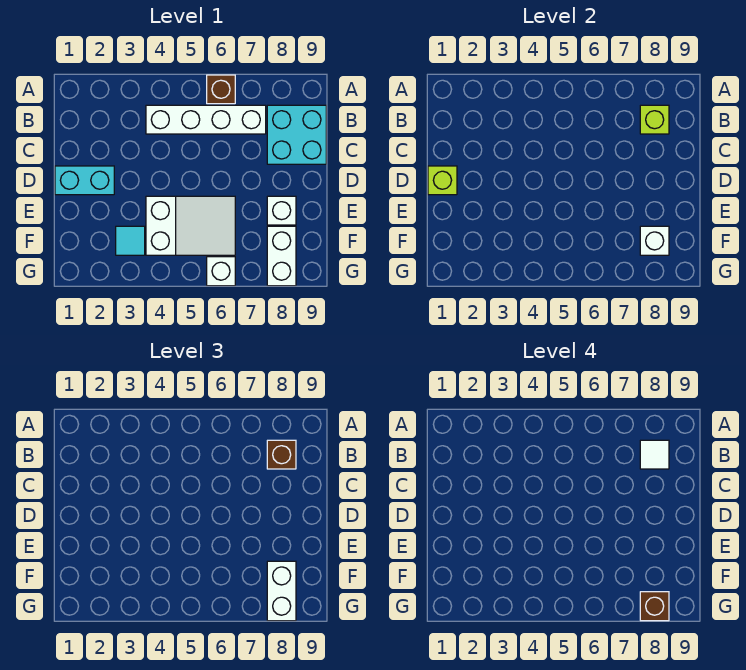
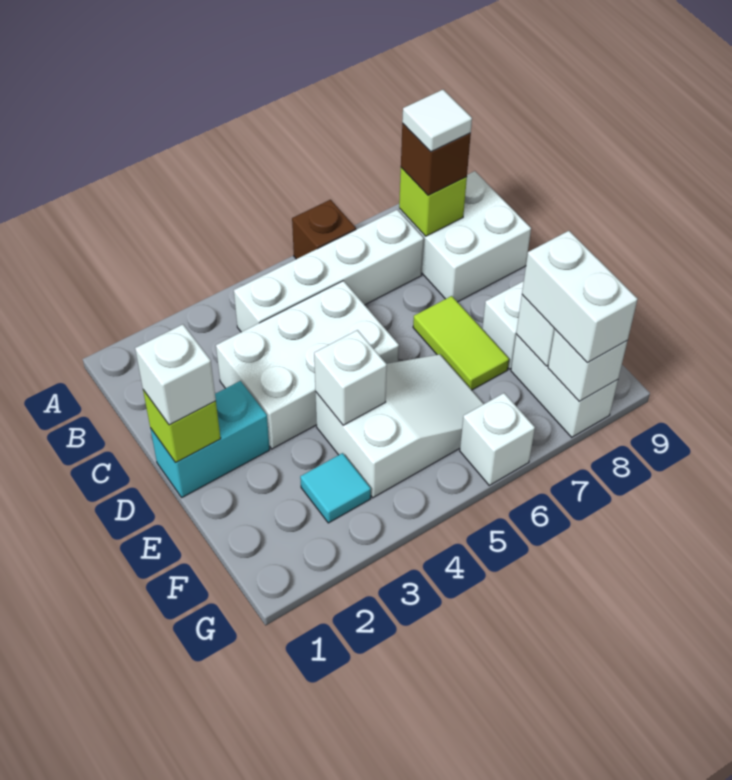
cyan brick B8:C9 level 1 -> white brick B8:C9 level 1
none -> white brick C3:D5 level 1
none -> white brick D1 level 3
none -> lime tile D7:E7 level 1
none -> white brick E4 level 2
none -> white brick G8 level 2
brown brick G8 level 4 -> none

